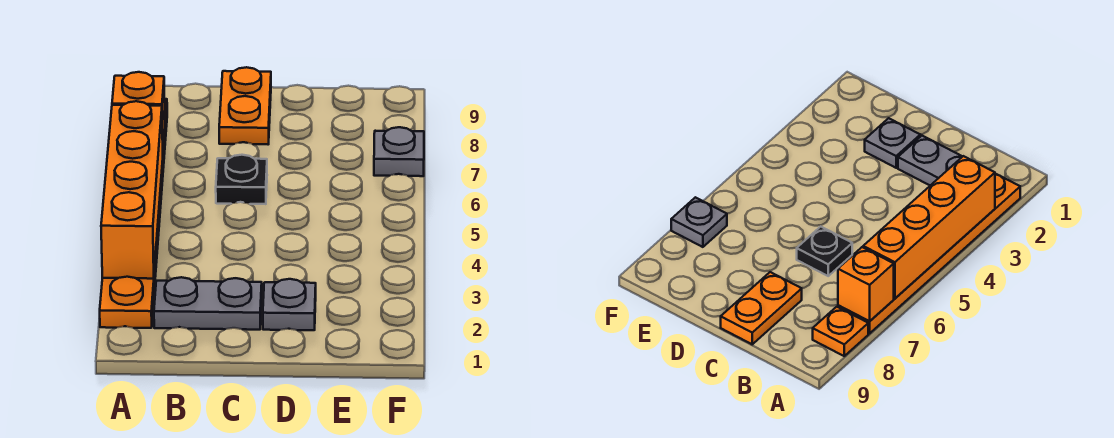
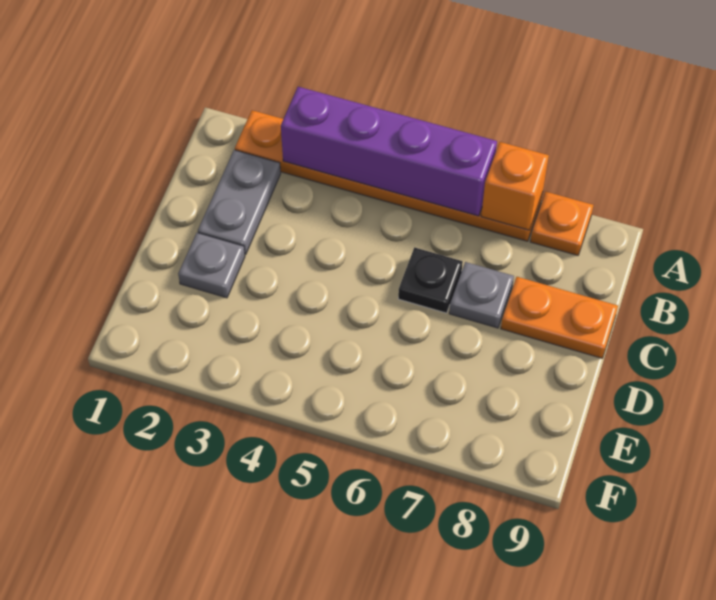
orange brick A3:A6 level 2 -> purple brick A3:A6 level 2
grey plate F7 level 1 -> grey plate C7 level 1

